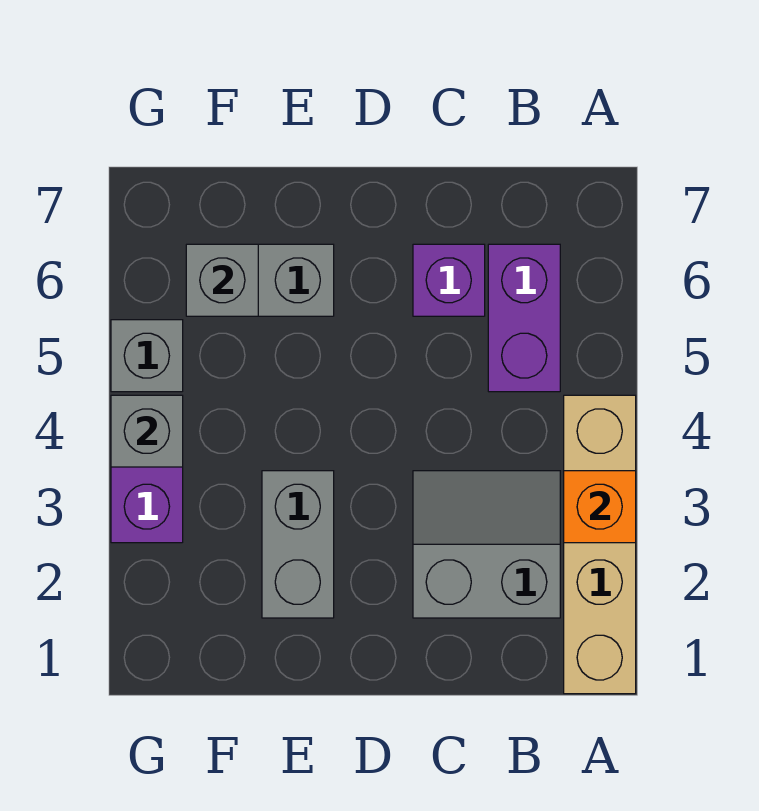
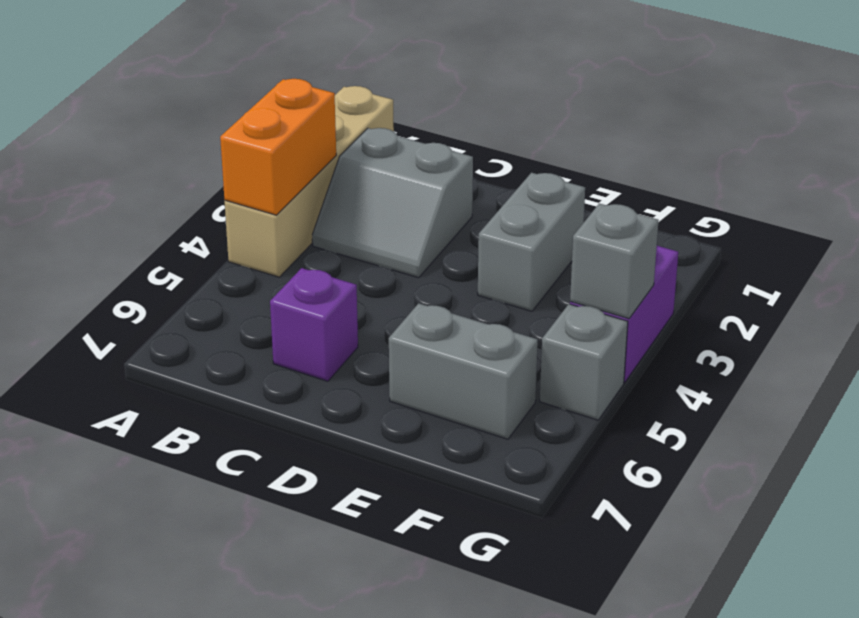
orange brick A3 level 2 -> orange brick A3:A4 level 2
purple brick B5:B6 level 1 -> none
grey brick F6 level 2 -> none

